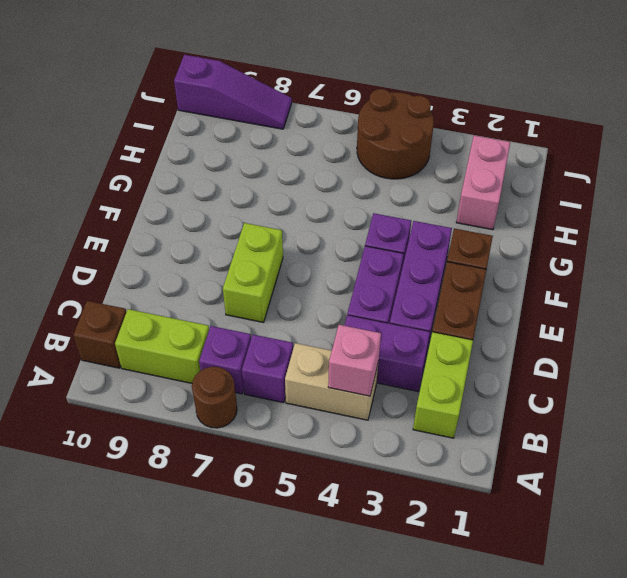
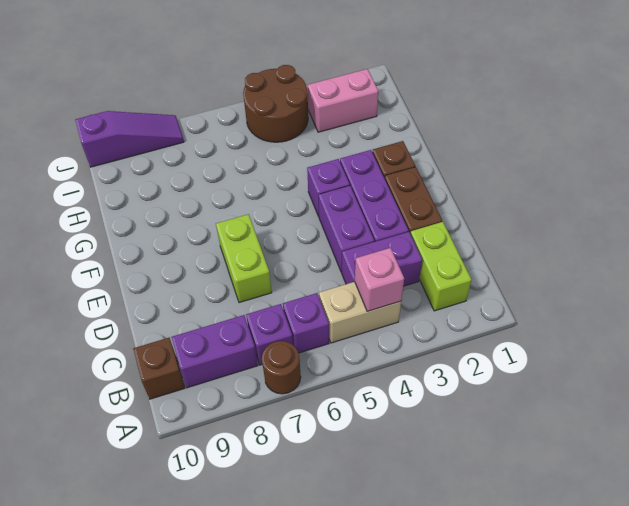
lime brick B8:B9 level 1 -> purple brick B8:B9 level 1
pink brick H2:I2 level 1 -> pink brick I2:I3 level 1

